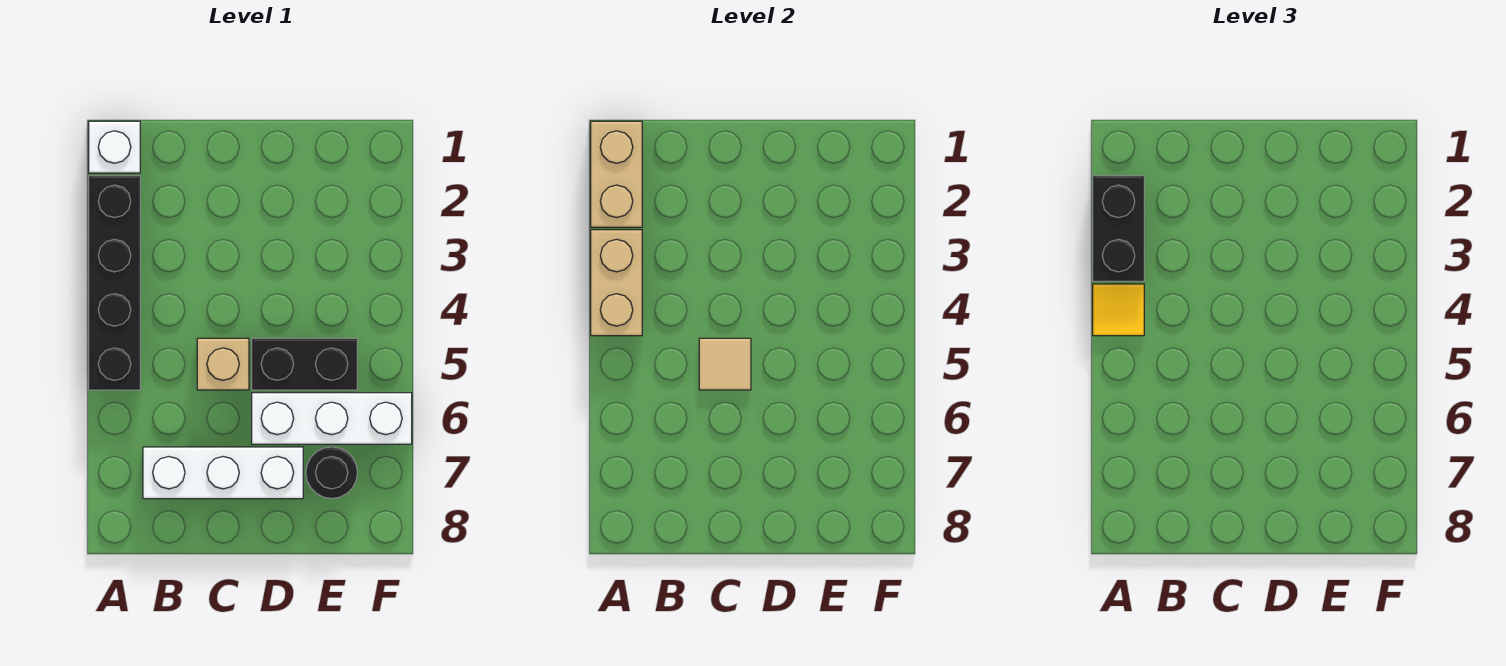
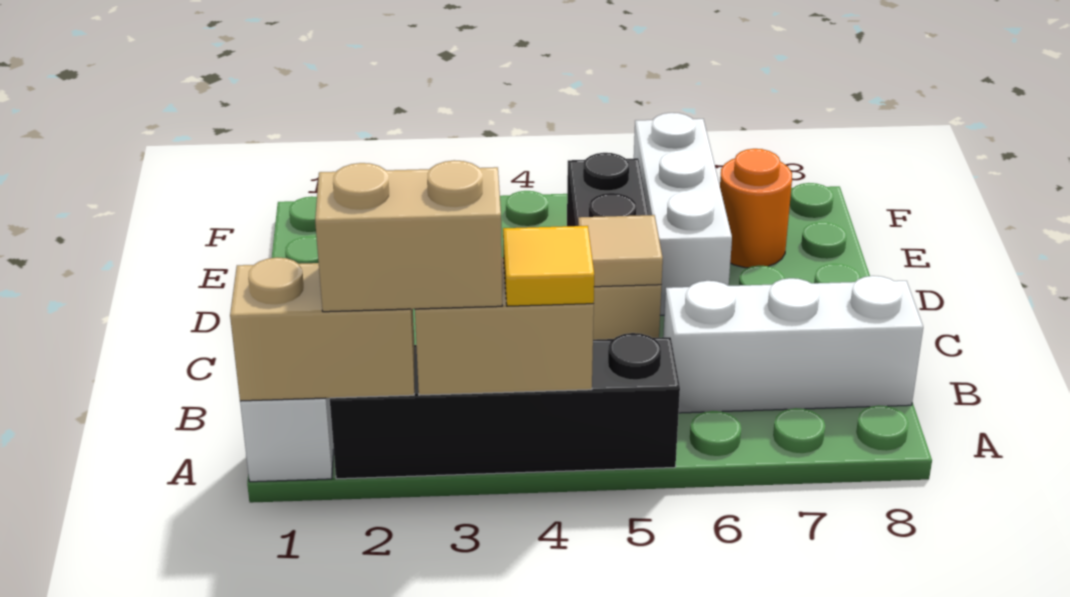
black brick A2:A3 level 3 -> tan brick A2:A3 level 3
white brick B7:D7 level 1 -> white brick B6:B8 level 1
black round brick E7 level 1 -> orange round brick E7 level 1

